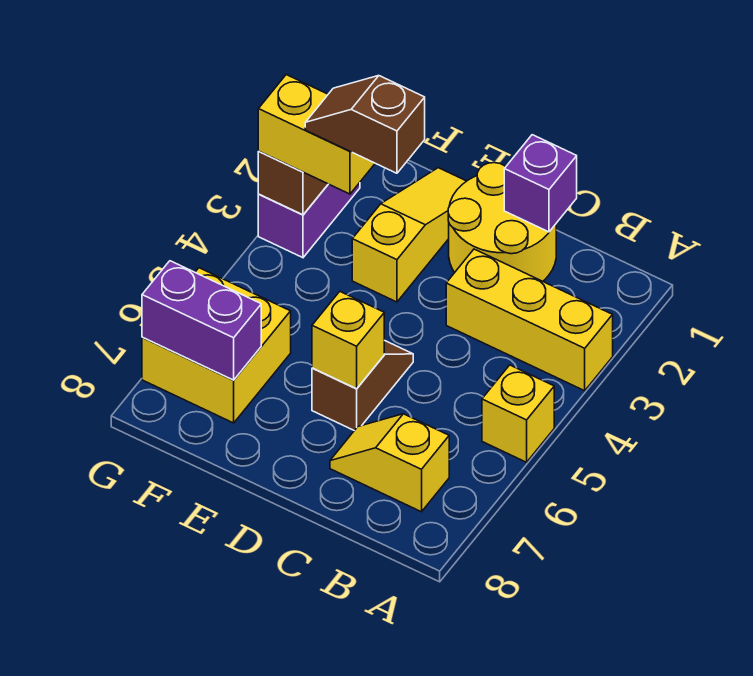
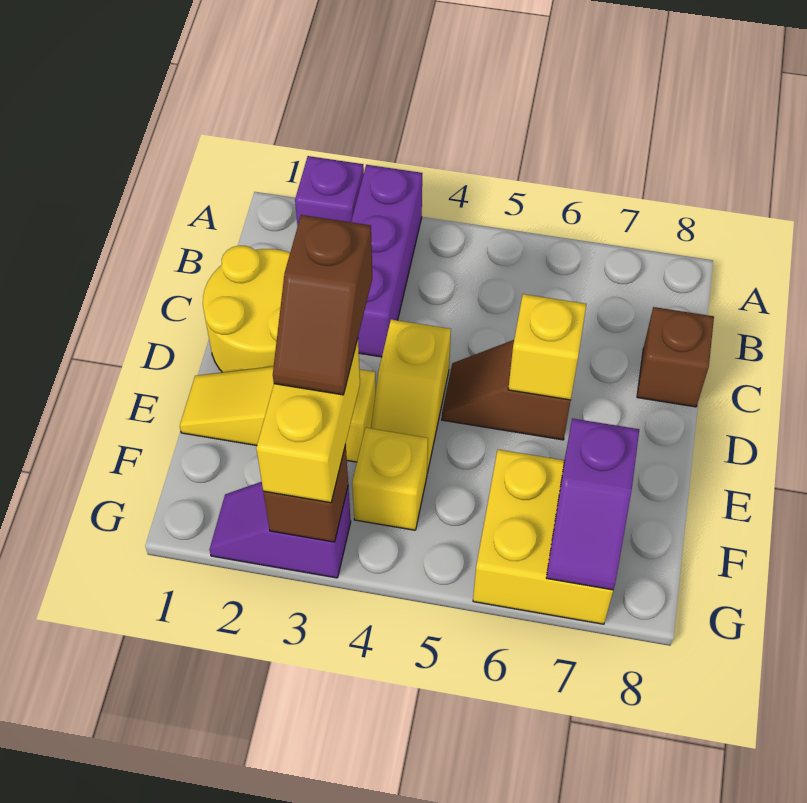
yellow brick A3:C3 level 1 -> purple brick A3:C3 level 1
yellow brick A5 level 1 -> yellow brick F4 level 1
yellow slope B7:C7 level 1 top B -> yellow slope D4:E4 level 1 top D
purple brick C1 level 2 -> purple brick A2 level 1
none -> brown brick C8 level 1
purple brick F7:G7 level 2 -> purple slope F7:G7 level 2 top F

